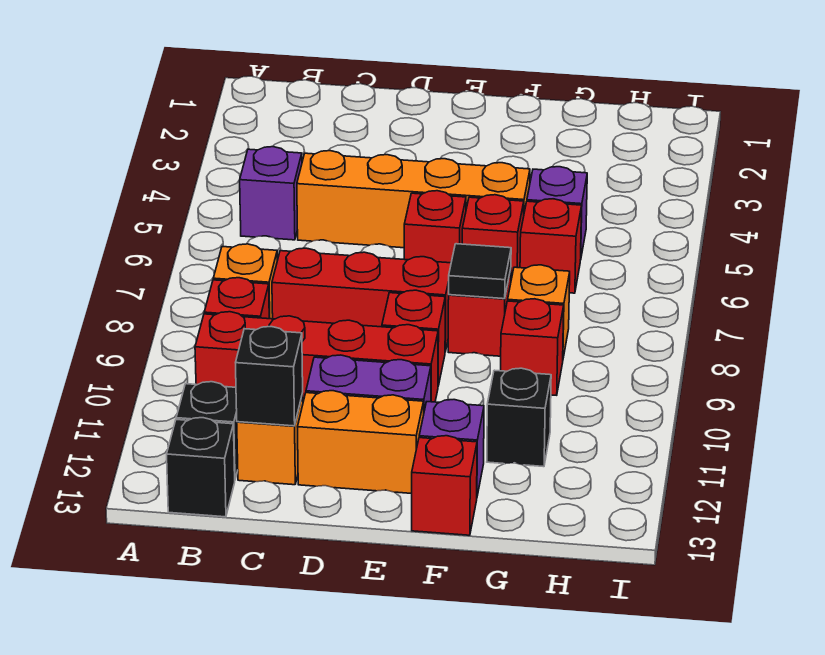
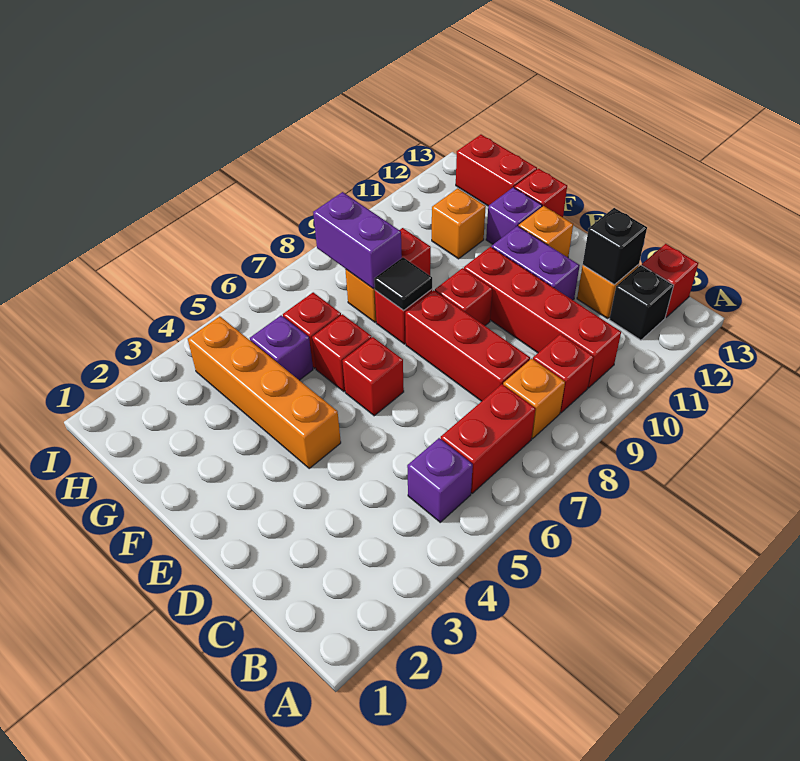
none -> red brick B6:B7 level 1
black brick B13 level 1 -> red brick B13 level 1
orange brick C5:F5 level 1 -> orange brick E4:H4 level 1
orange brick D12:E12 level 1 -> orange brick E12 level 1
none -> purple brick G8:H8 level 2
black brick G11 level 1 -> orange brick G11 level 1
none -> red brick G13:H13 level 1

